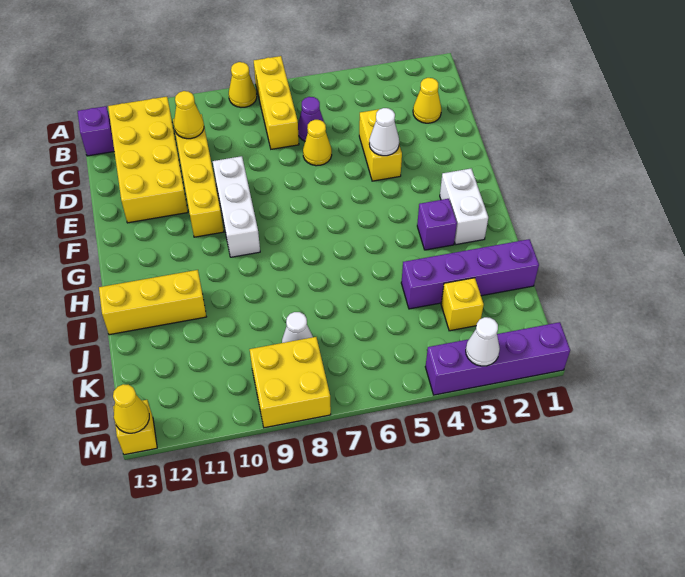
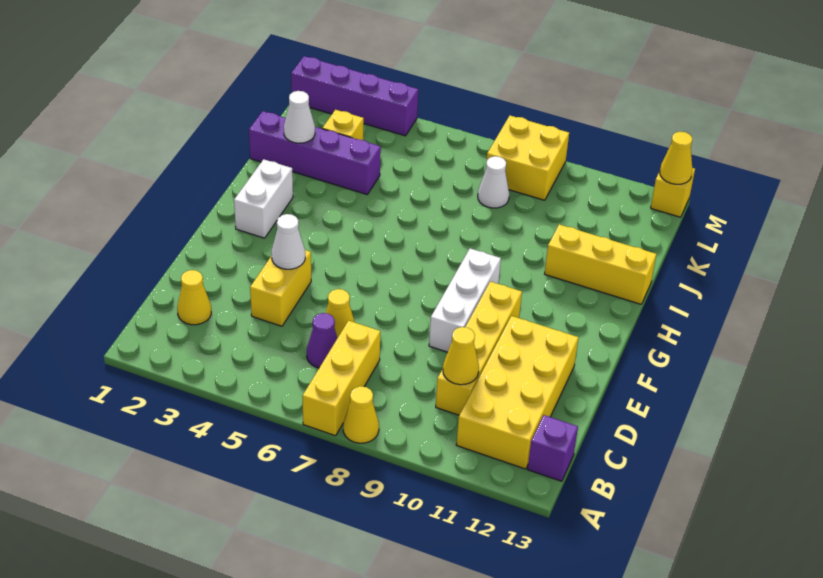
purple brick H3 level 1 -> none
white cone M3 level 2 -> white cone J2 level 2

